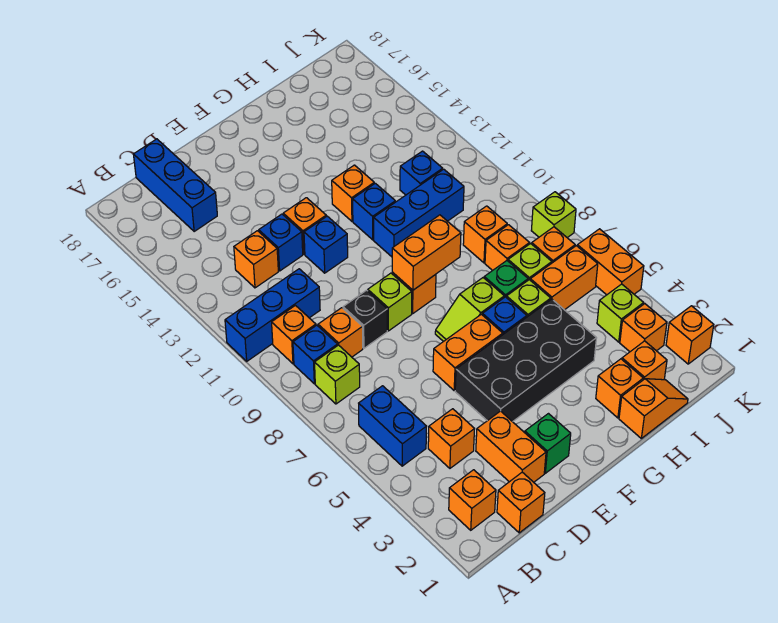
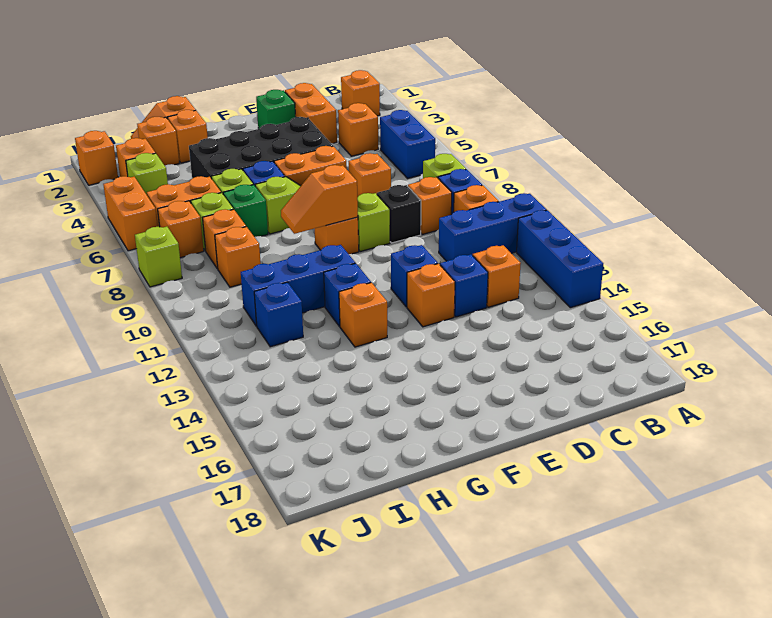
orange brick C1 level 1 -> orange brick D7 level 1
blue brick C16:C18 level 1 -> blue brick A12:A14 level 1
orange brick F9:G9 level 2 -> orange slope F9:G9 level 2 top F

